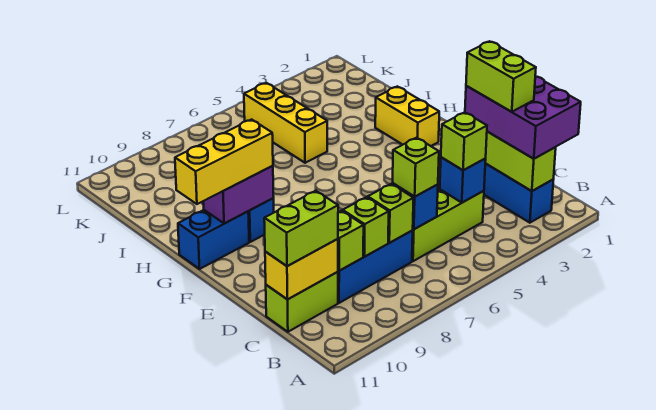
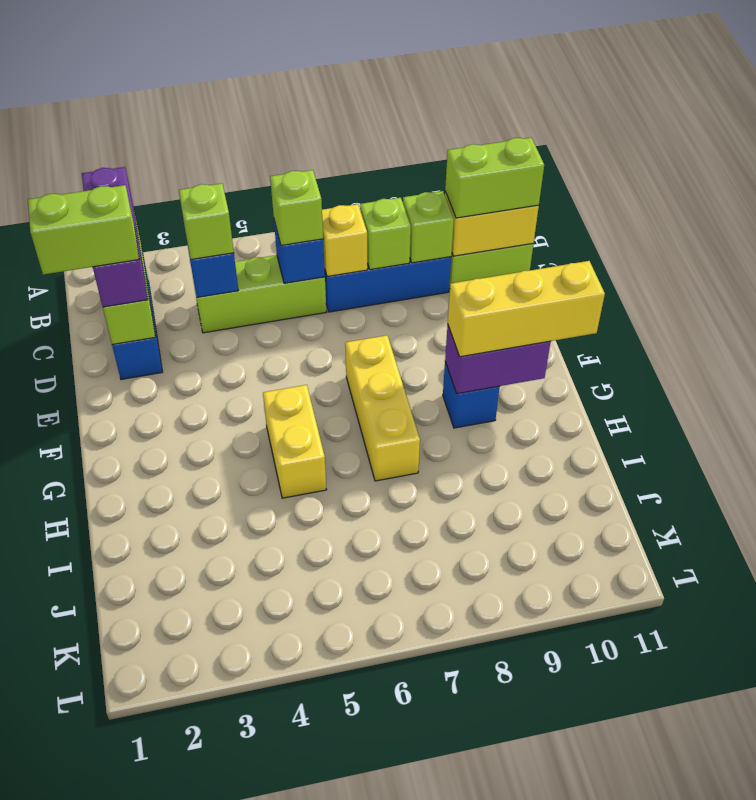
purple brick B1:D2 level 3 -> purple brick B2:D2 level 3
lime brick C2:D2 level 4 -> lime brick D1:D2 level 4
lime brick C7 level 2 -> yellow brick C7 level 2
yellow brick G2:H2 level 1 -> yellow brick G5:H5 level 1
blue brick G10:G11 level 1 -> none
yellow brick I5:K5 level 1 -> yellow brick F7:H7 level 1

